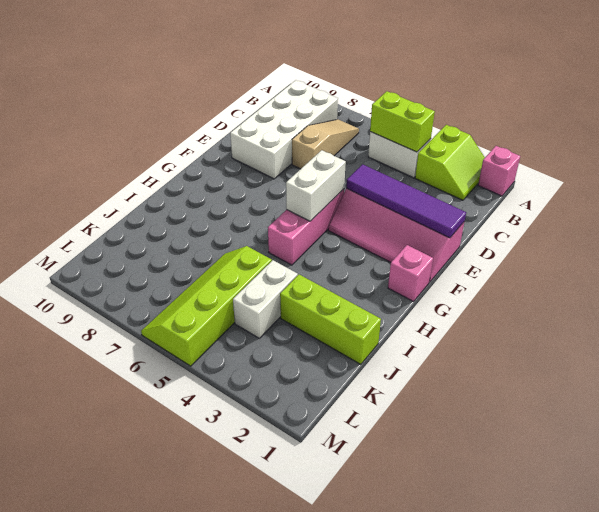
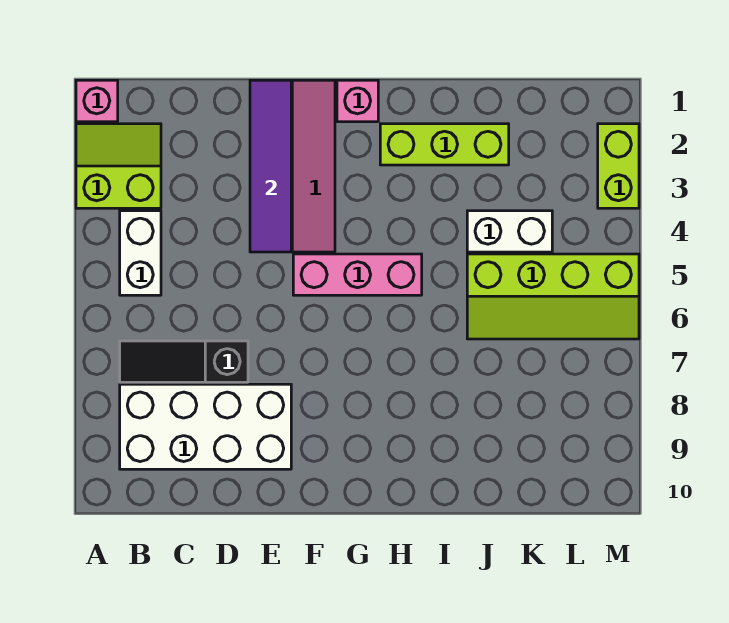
lime brick B4:B5 level 2 -> lime brick M2:M3 level 1
tan slope B7:D7 level 1 top D -> black slope B7:D7 level 1 top D
white brick F5:G5 level 2 -> none
lime brick J1:J3 level 1 -> lime brick H2:J2 level 1

